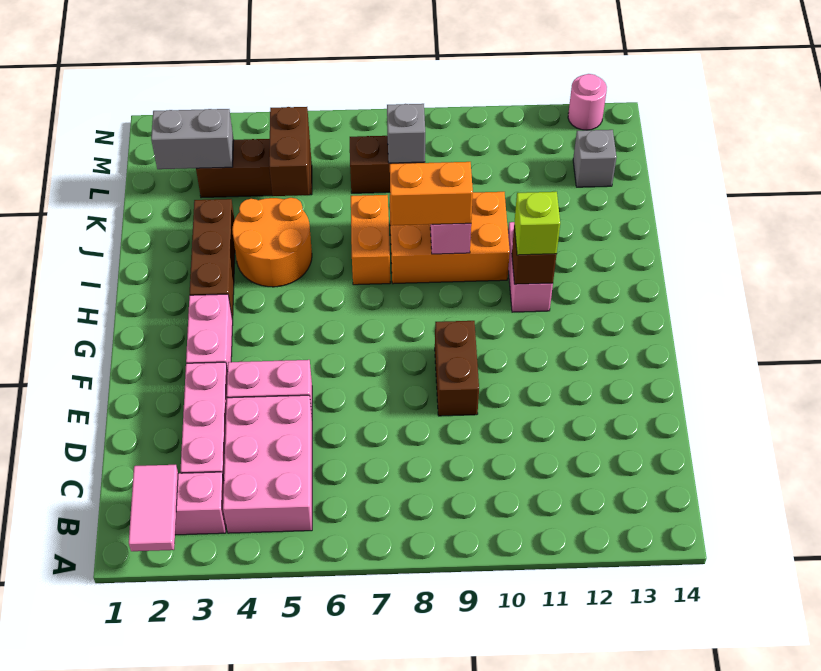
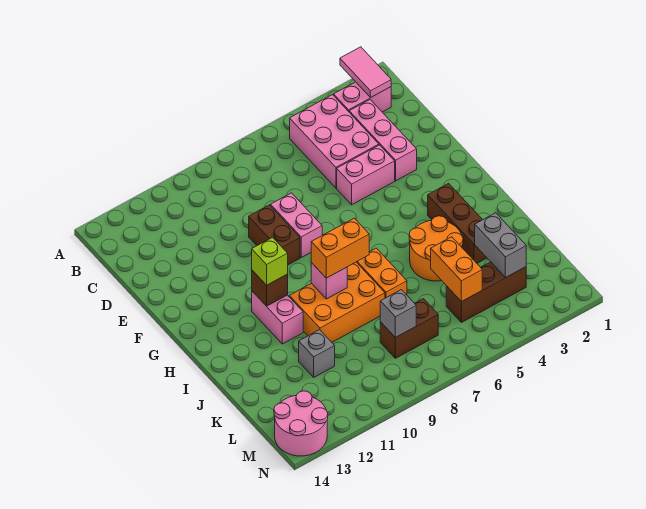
pink brick F3:G3 level 1 -> pink brick E8:F8 level 1
brown brick K5:L5 level 2 -> orange brick K5:L5 level 2
grey brick L2:L3 level 2 -> grey brick K3:L3 level 2
grey brick L13 level 1 -> grey brick K11 level 1
pink round brick N13 level 1 -> pink round brick M13:N14 level 1

